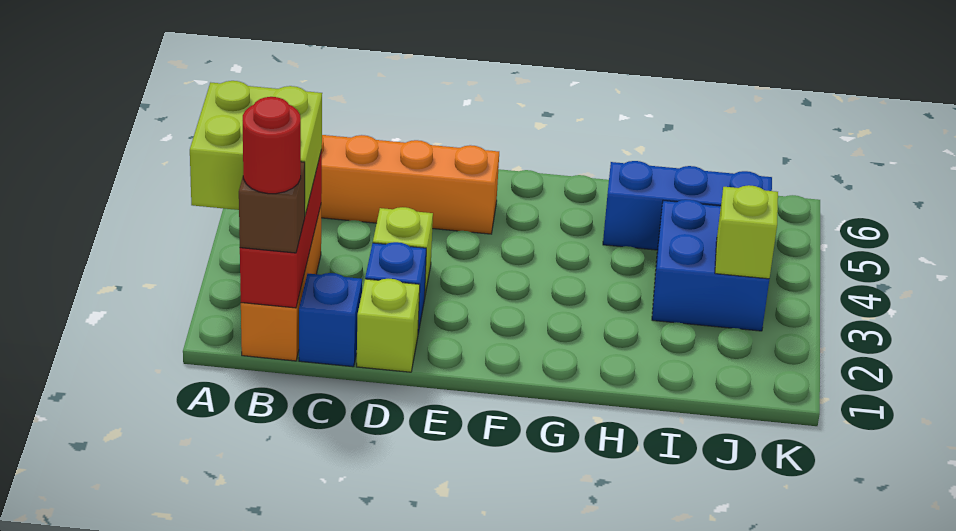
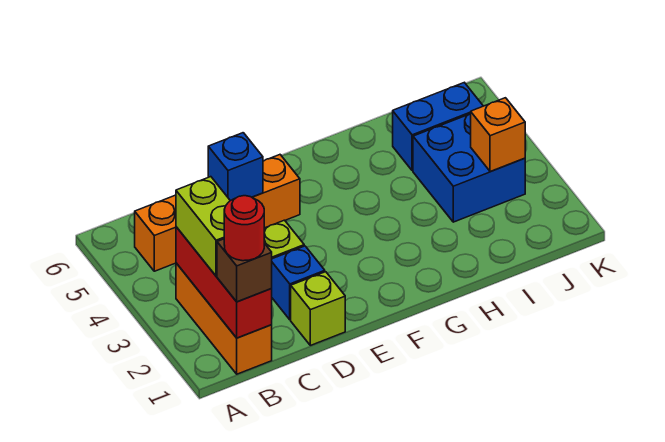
lime brick A2:B3 level 3 -> lime brick B2:B3 level 3
blue brick C1 level 1 -> blue brick D5 level 2
blue brick H5:J5 level 1 -> blue brick I5:J5 level 1
lime brick J3 level 2 -> orange brick J3 level 2

